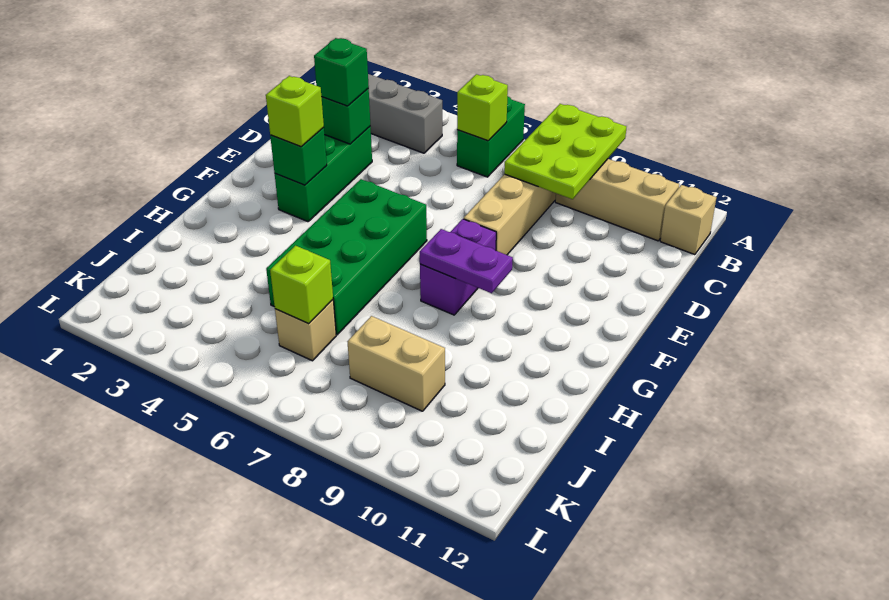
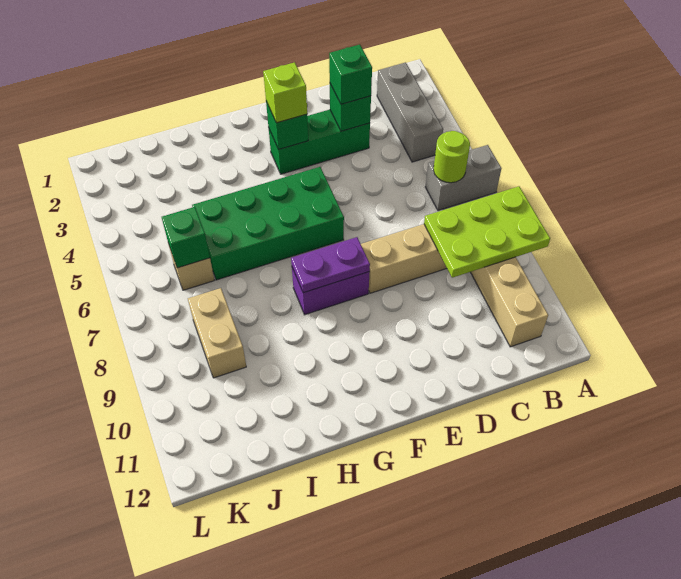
green brick A6:B6 level 1 -> grey brick A6:B6 level 1
lime brick B6 level 2 -> lime round brick B6 level 2
tan brick B12 level 1 -> none
purple plate G8:G9 level 2 -> purple plate F8:G8 level 2
lime brick J6 level 2 -> green brick J6 level 2

